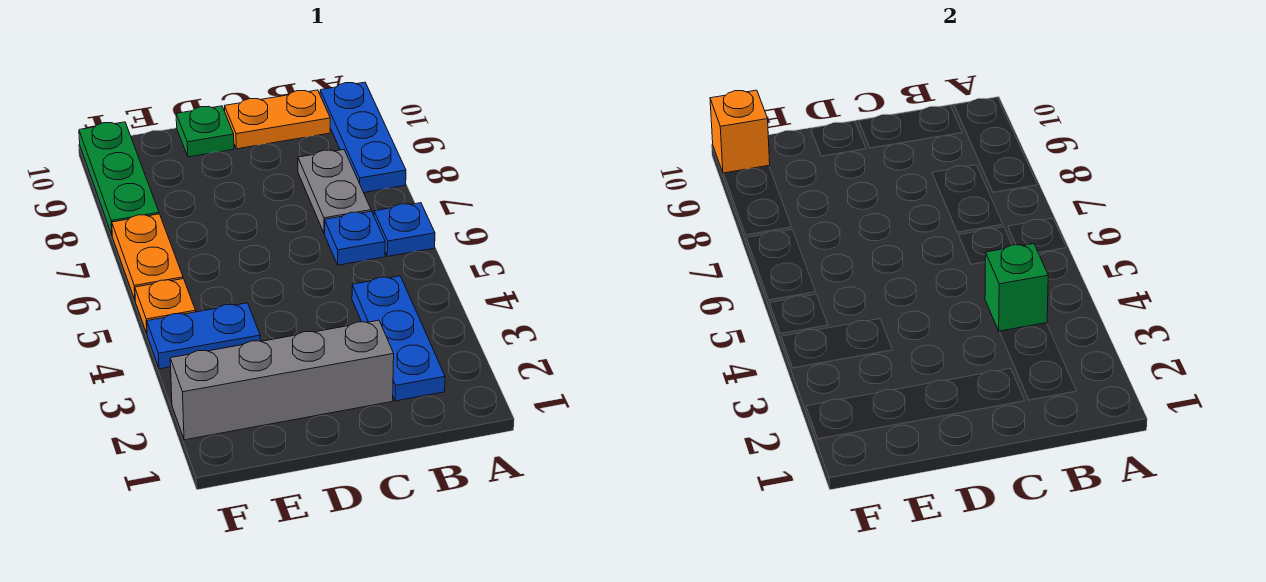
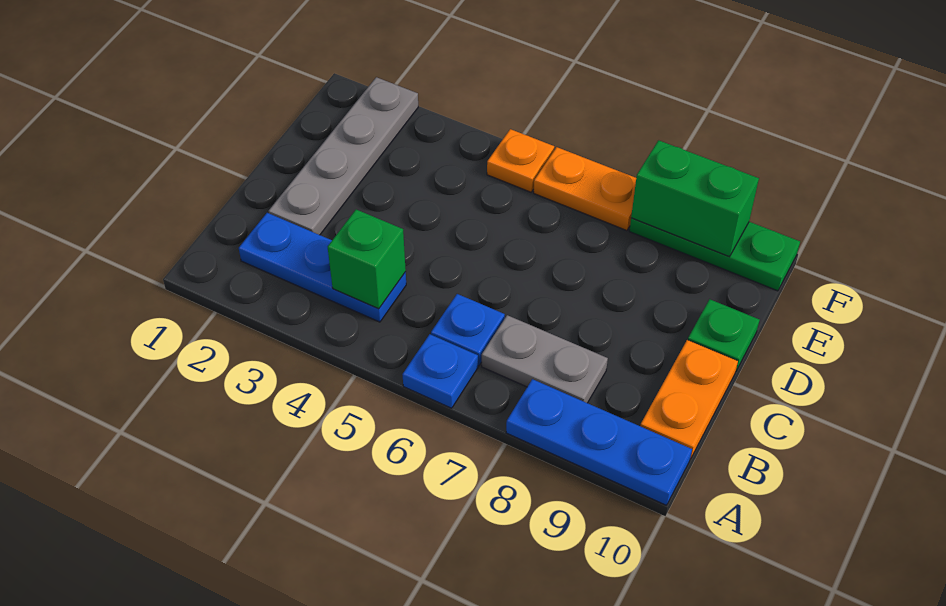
grey brick C2:F2 level 1 -> grey plate C2:F2 level 1
blue plate E4:F4 level 1 -> none
none -> green brick F8:F9 level 2
orange brick F10 level 2 -> none

